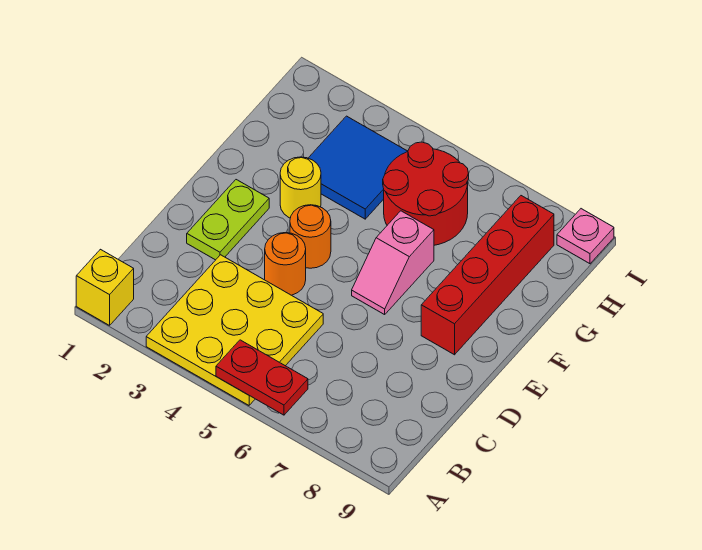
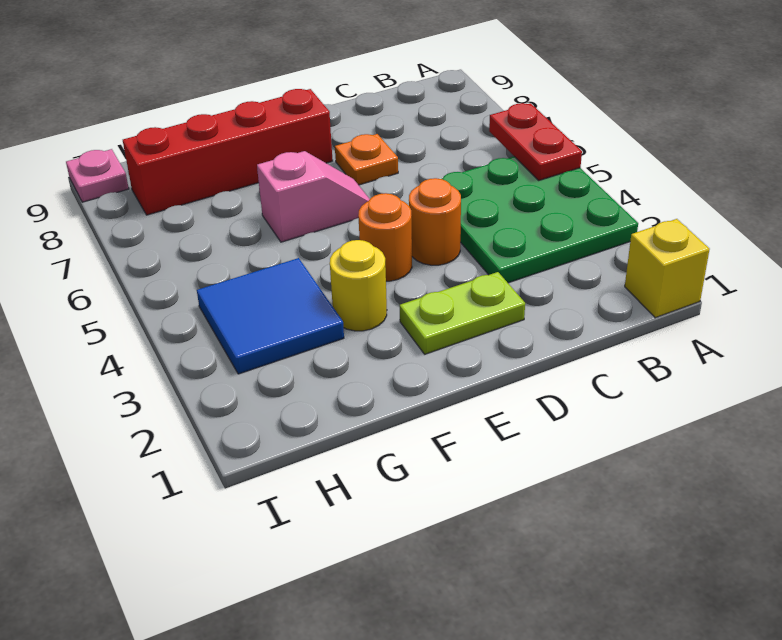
yellow plate A3:C5 level 1 -> green plate A3:C5 level 1
none -> orange plate D7 level 1
red round brick G5:H6 level 1 -> none

